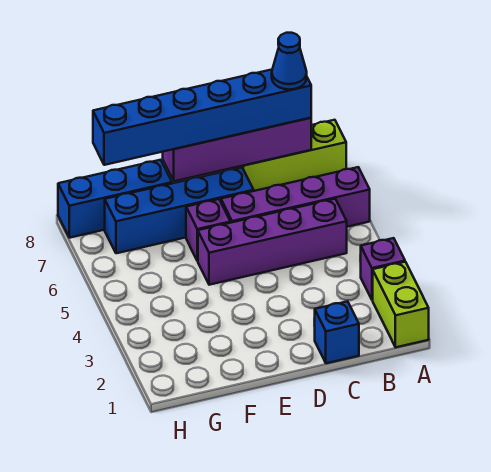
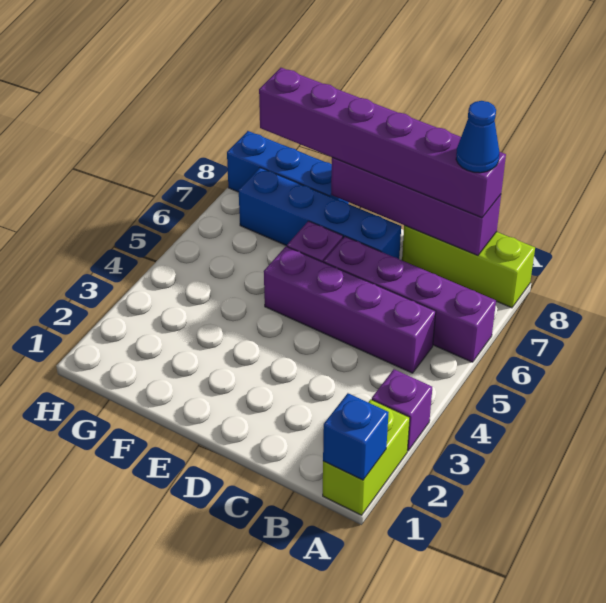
blue brick B8:G8 level 3 -> purple brick B8:G8 level 3
blue brick C1 level 1 -> blue brick A1 level 2

